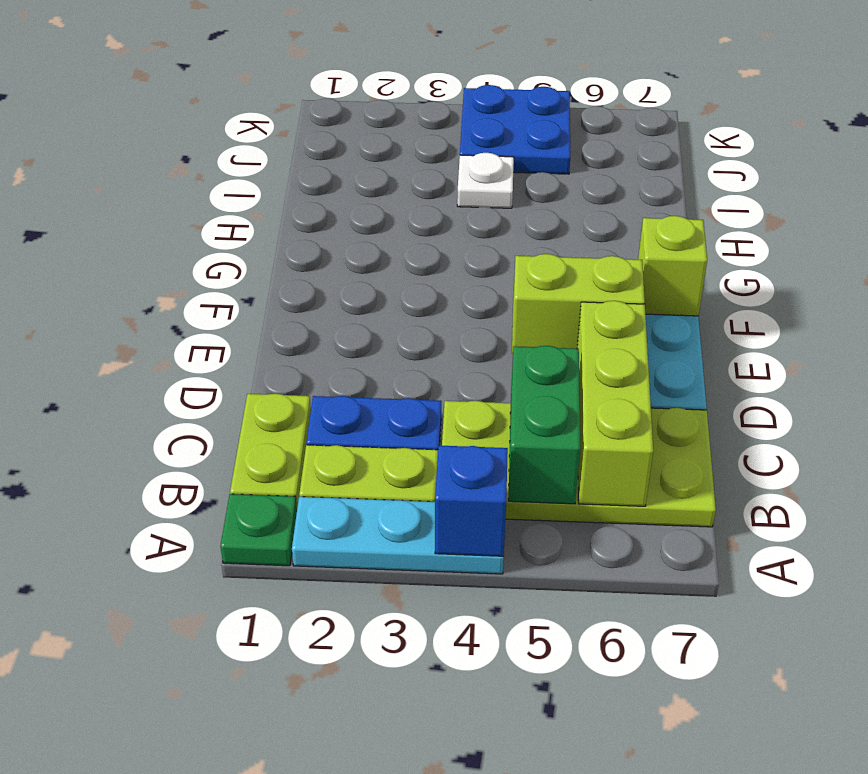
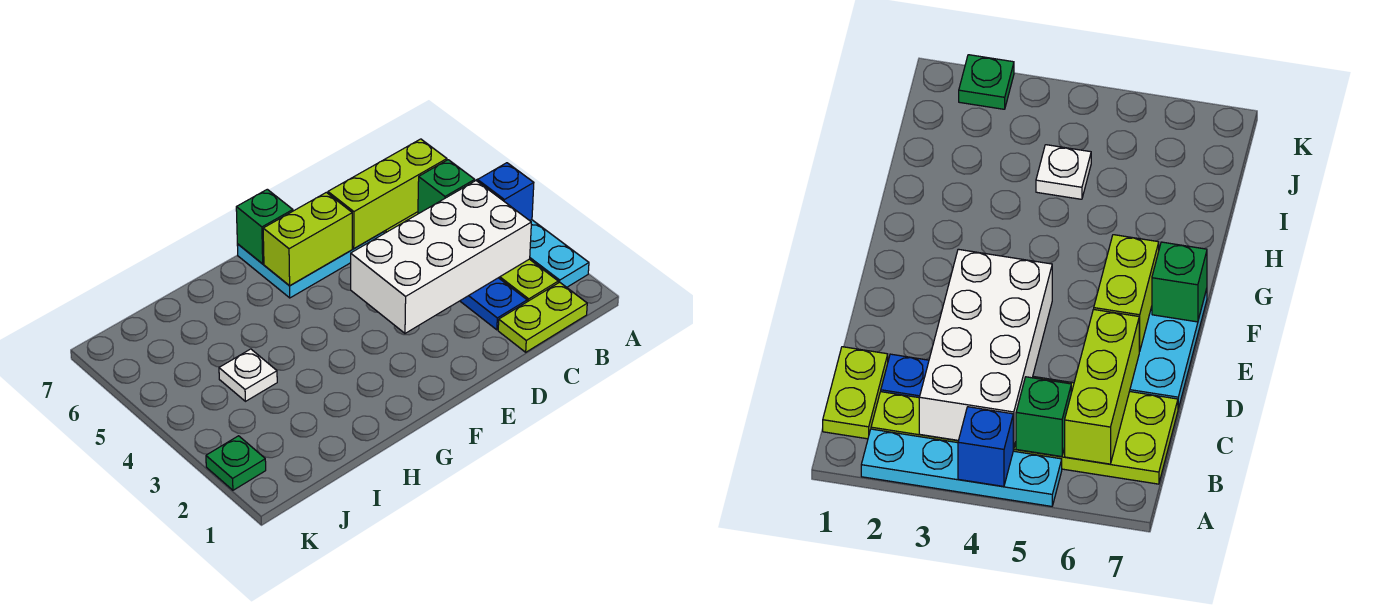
green plate A1 level 1 -> green plate K2 level 1
cyan plate A2:A4 level 1 -> cyan plate A2:A5 level 1
none -> white brick B3:E4 level 2
green brick B5:C5 level 2 -> green brick B5 level 2
lime brick E5:E6 level 2 -> lime brick E6:F6 level 2
lime brick F7 level 2 -> green brick F7 level 2
blue plate J4:K5 level 1 -> none

